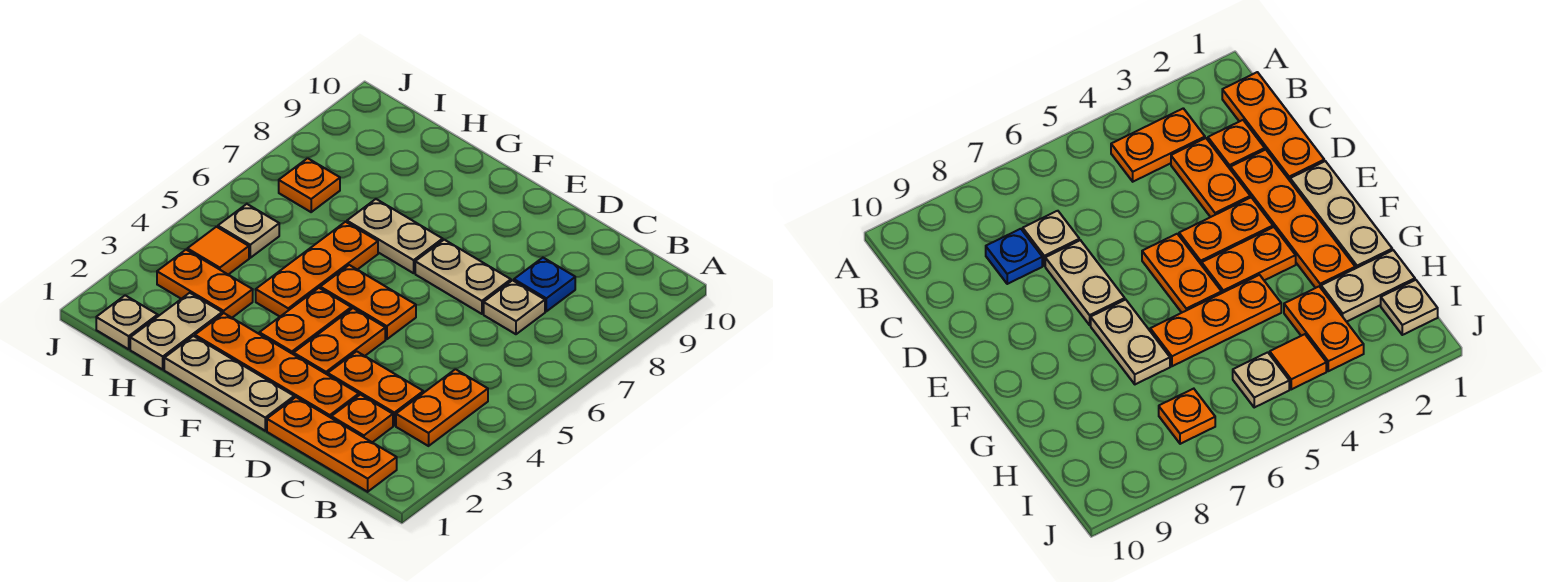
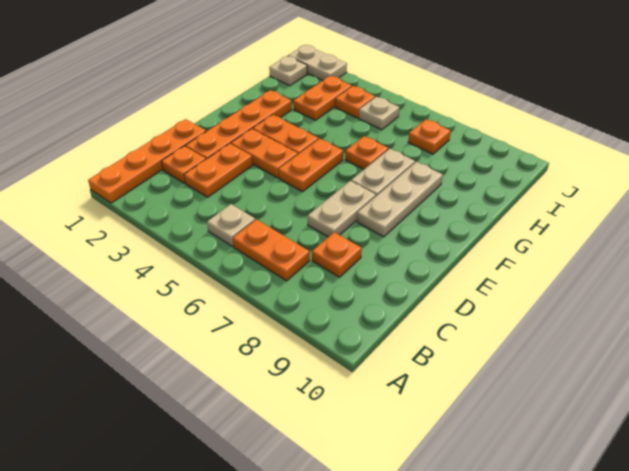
orange plate B1:D1 level 1 -> orange plate A1:D1 level 1
orange plate B3:B4 level 1 -> orange plate B6:B7 level 1
tan plate C7 level 1 -> tan plate B5 level 1
blue plate C8 level 1 -> orange plate C8 level 1
tan plate E1:G1 level 1 -> tan plate E8:G8 level 1
orange plate G4:G6 level 1 -> orange plate G6 level 1
tan plate H1:H2 level 1 -> tan plate J1:J2 level 1
orange tile I4 level 1 -> orange plate I4 level 1

